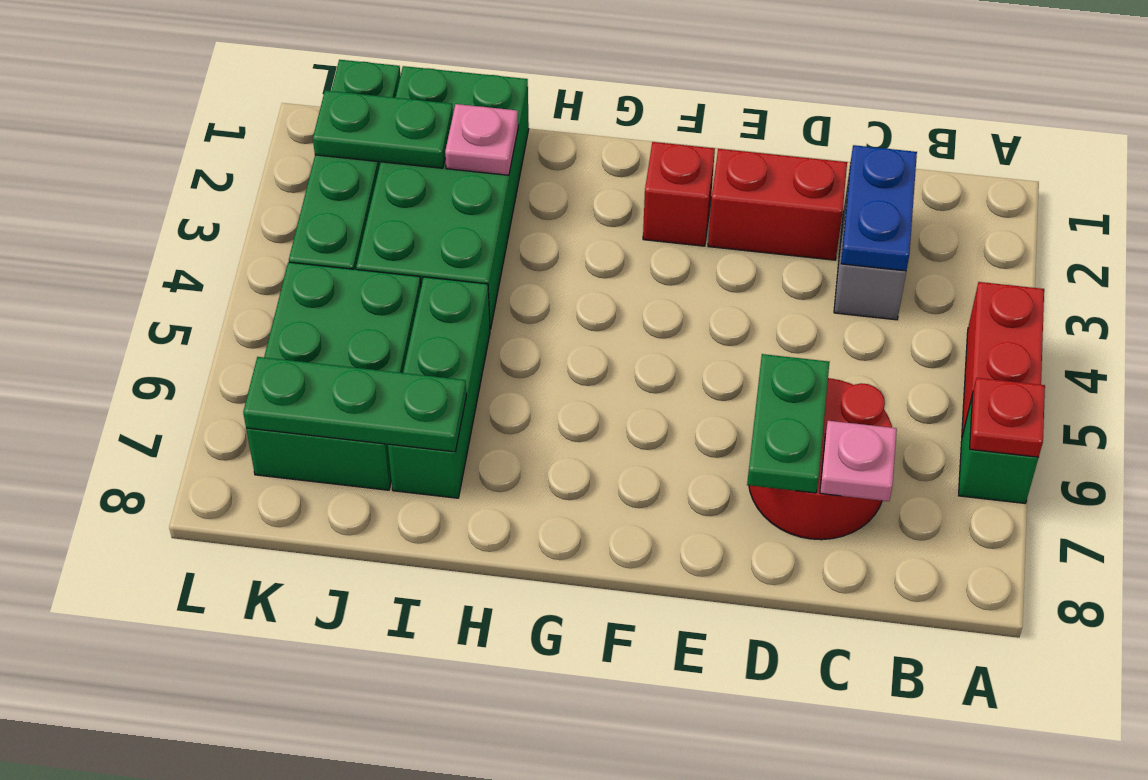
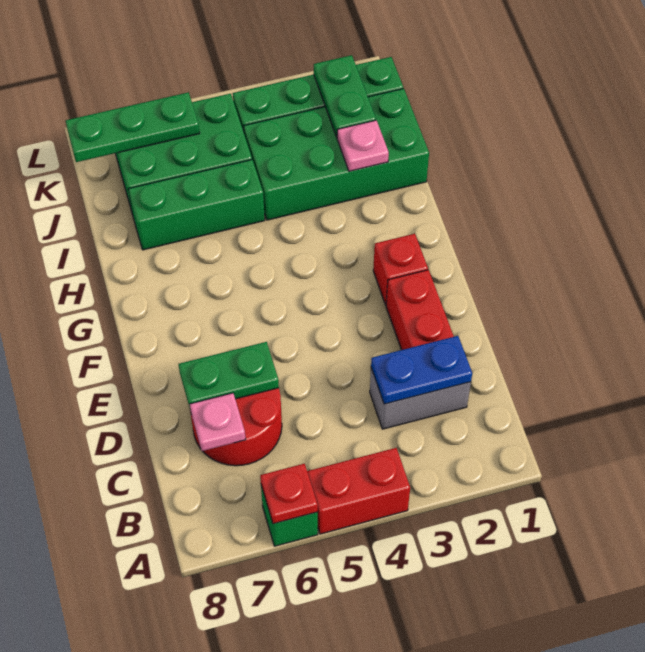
green plate I7:K7 level 2 -> green plate K6:K8 level 2

